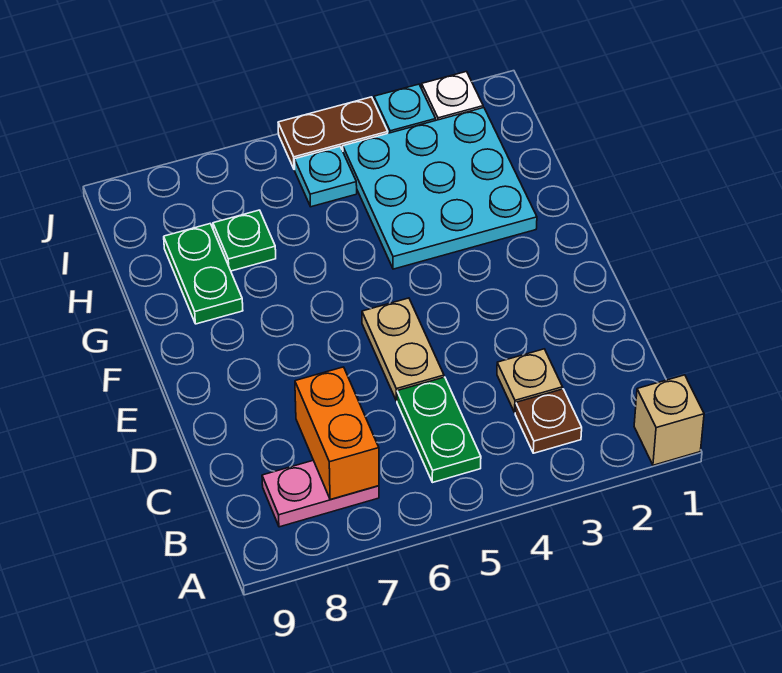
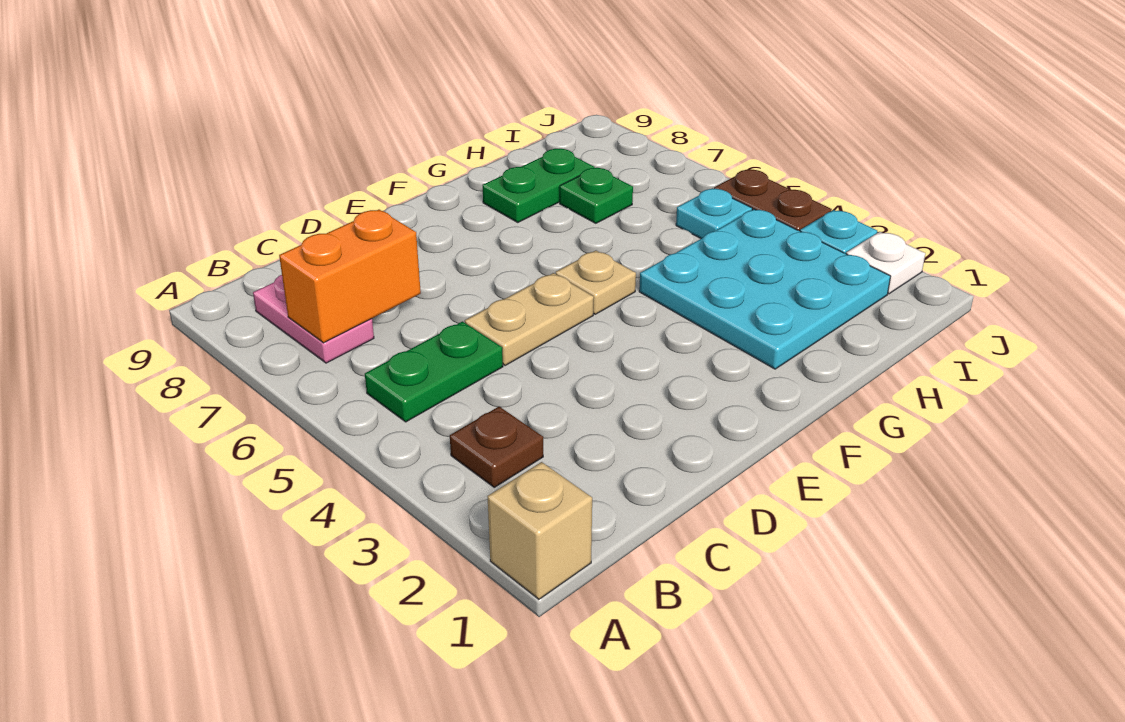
tan plate C3 level 1 -> tan plate F5 level 1

